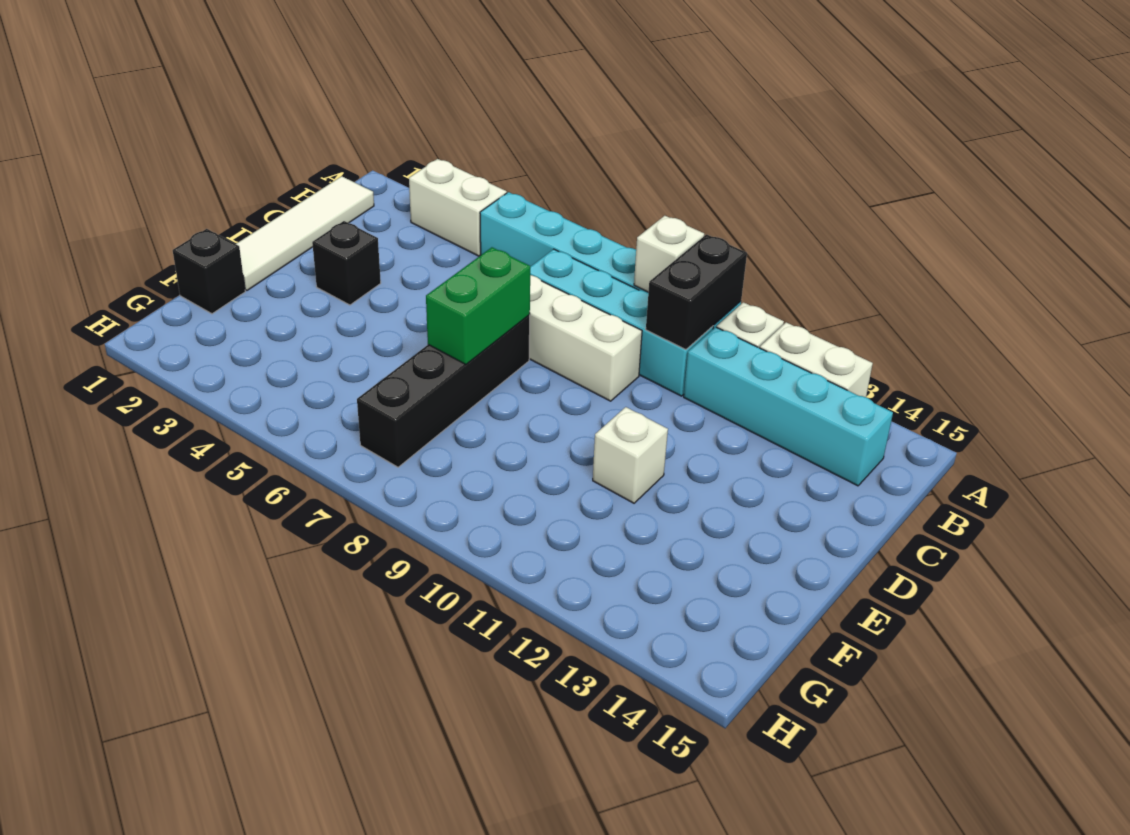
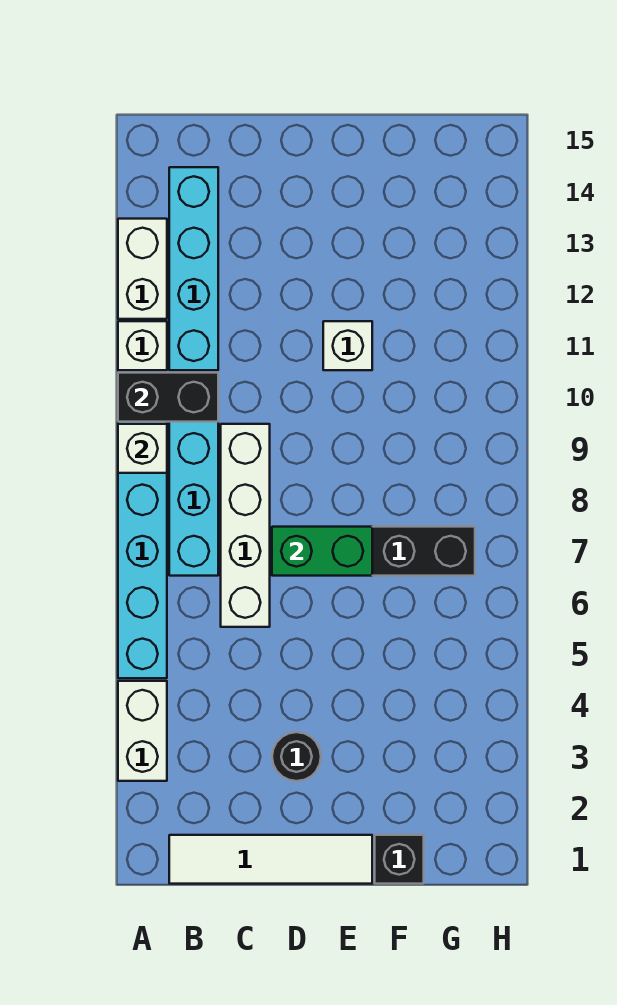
black brick D3 level 1 -> black round brick D3 level 1

